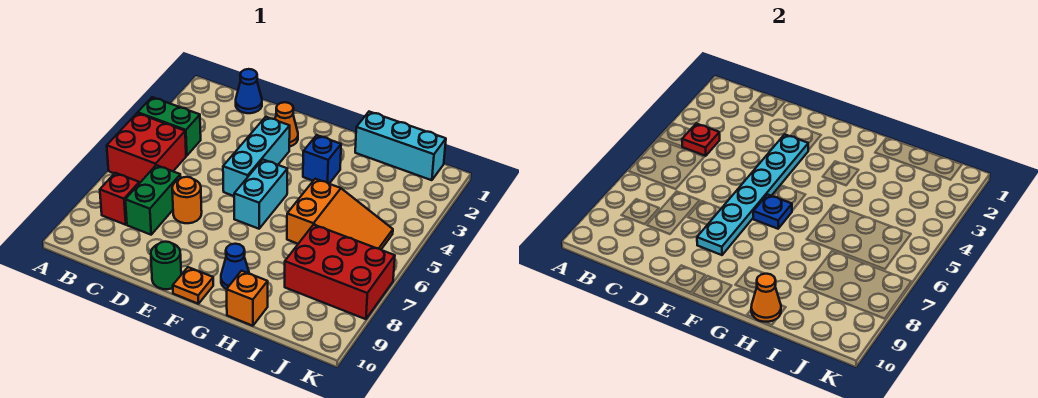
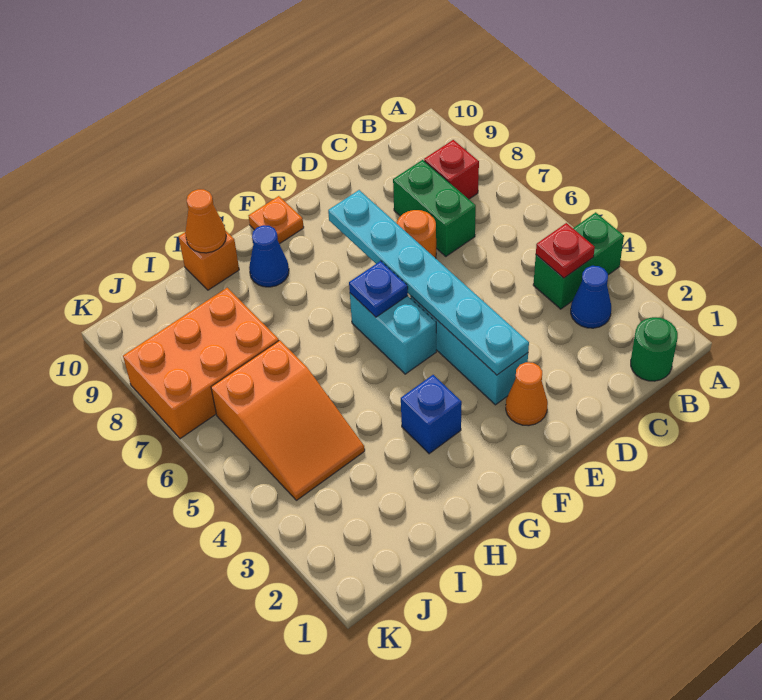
red brick A5:B6 level 1 -> none
blue cone C1 level 1 -> blue cone B3 level 1
green round brick E10 level 1 -> green round brick B1 level 1
cyan brick H1:J1 level 1 -> none
orange slope H5:J6 level 1 top H -> orange slope I4:J6 level 1 top 6
red brick I7:K8 level 1 -> orange brick I7:K8 level 1

